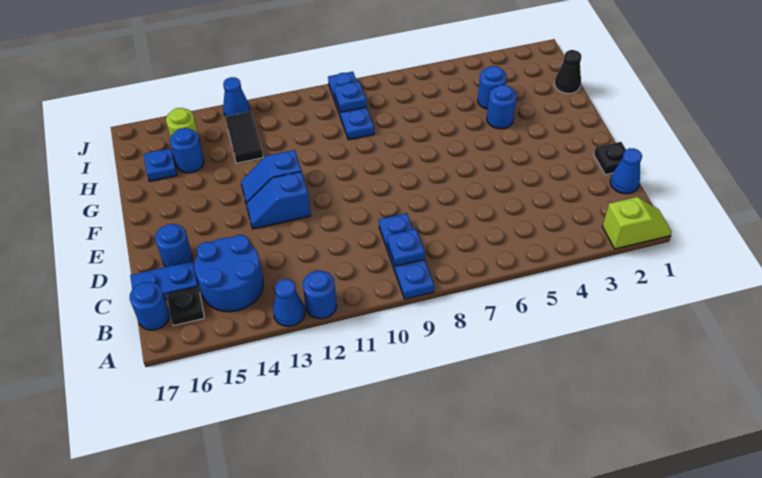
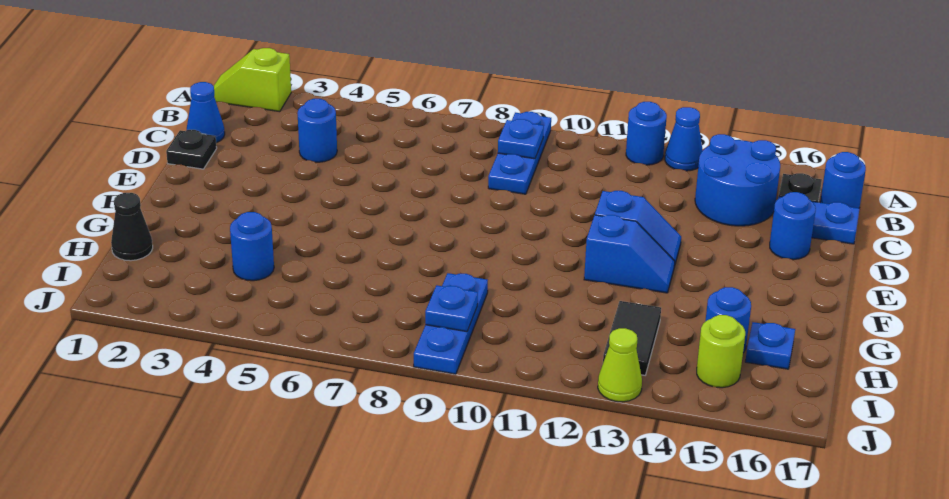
blue round brick G4 level 1 -> blue round brick C4 level 1
blue cone J13 level 1 -> lime cone J13 level 1

